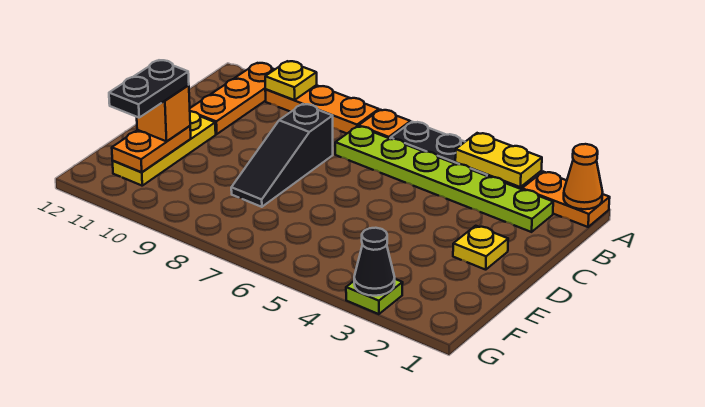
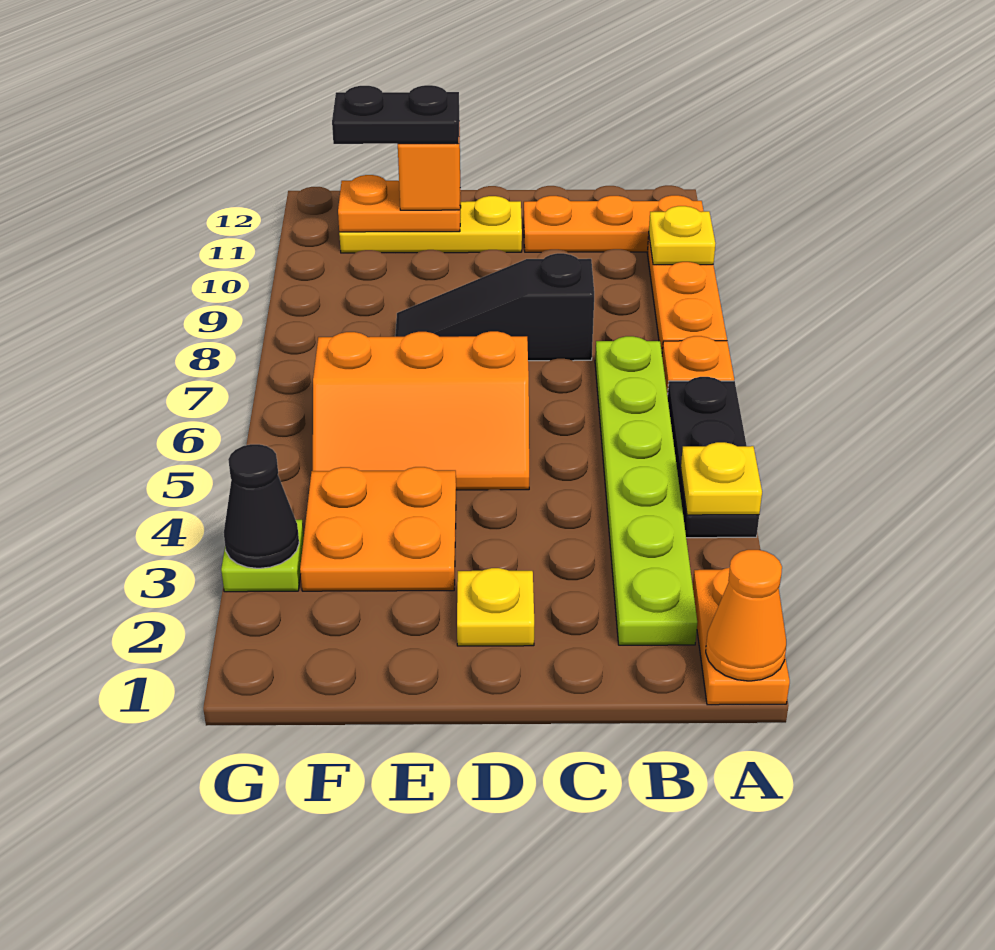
yellow plate A3:A4 level 2 -> yellow plate A4 level 2
none -> orange slope D5:F6 level 1 top 6
none -> orange plate E3:F4 level 1

